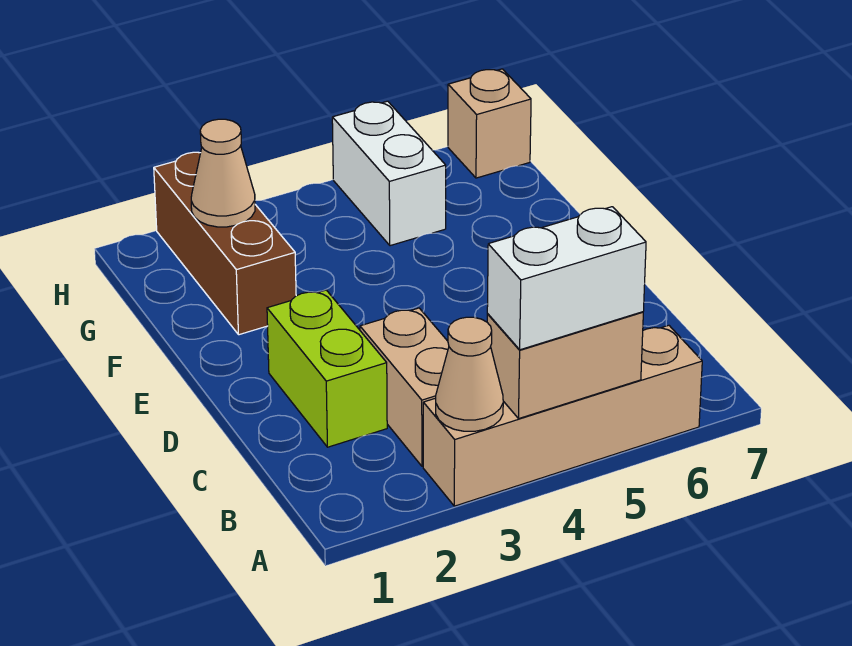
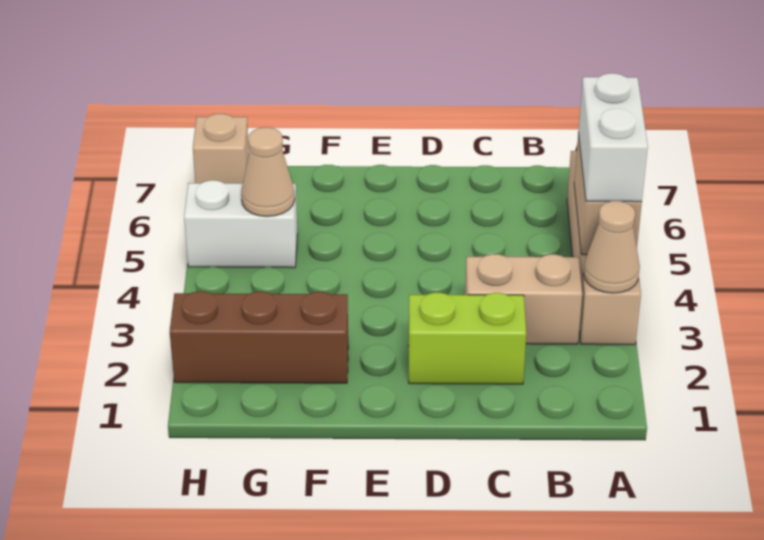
tan cone G2 level 2 -> tan cone G5 level 2

